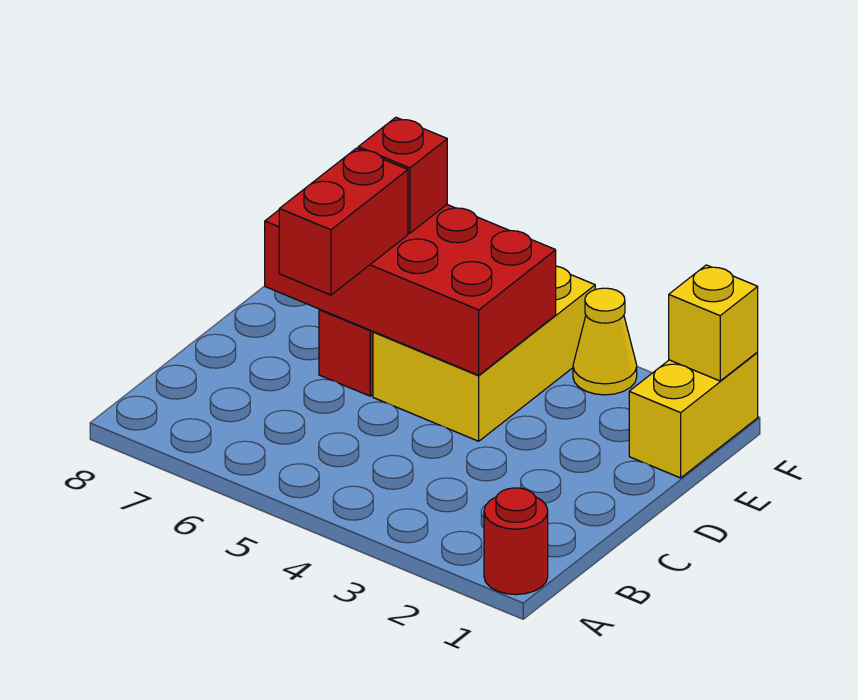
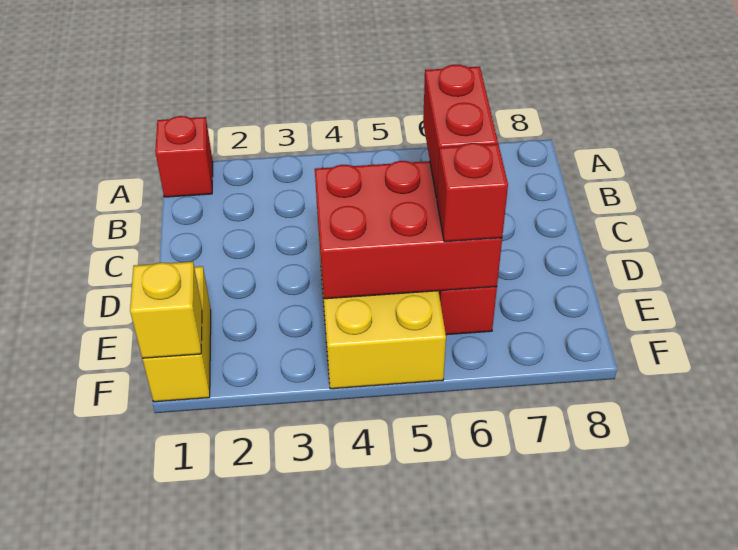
red round brick A1 level 1 -> red brick A1 level 1
red brick D4:E7 level 2 -> red brick D4:E6 level 2
yellow cone F3 level 1 -> none

